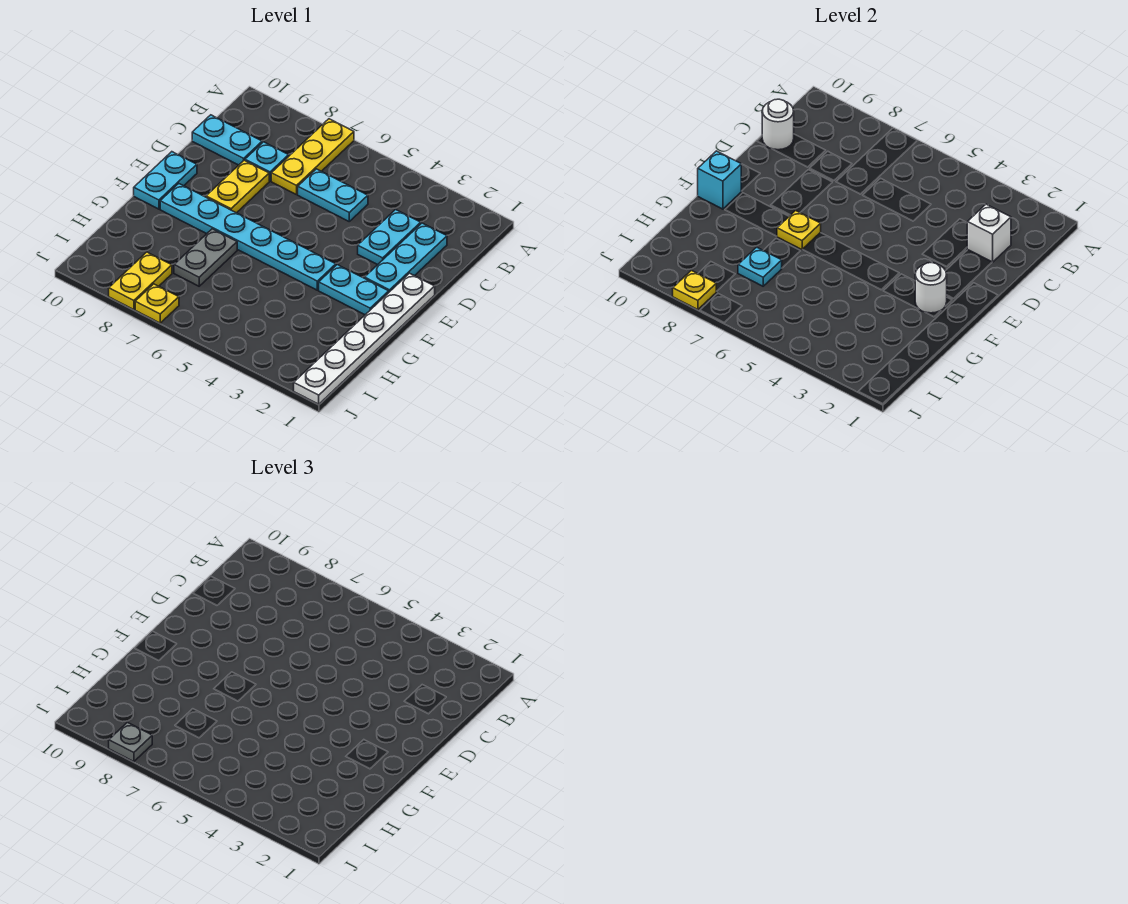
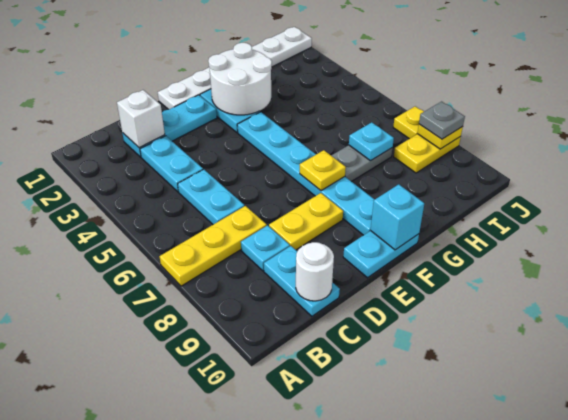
cyan plate C3:D3 level 1 -> cyan plate C3:C4 level 1
white round brick F2 level 2 -> white round brick F2:G3 level 2

